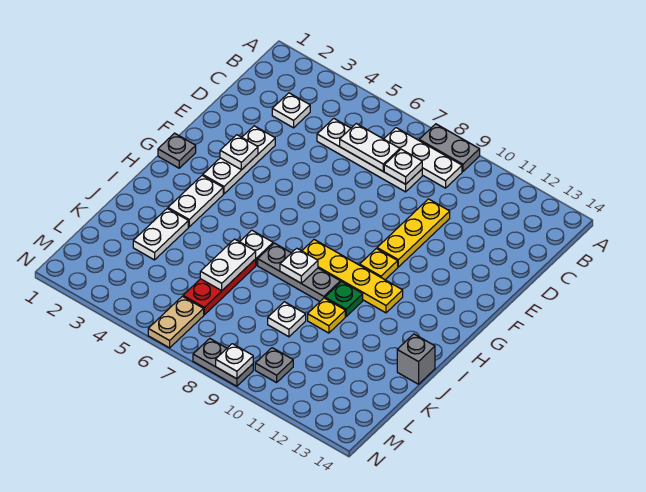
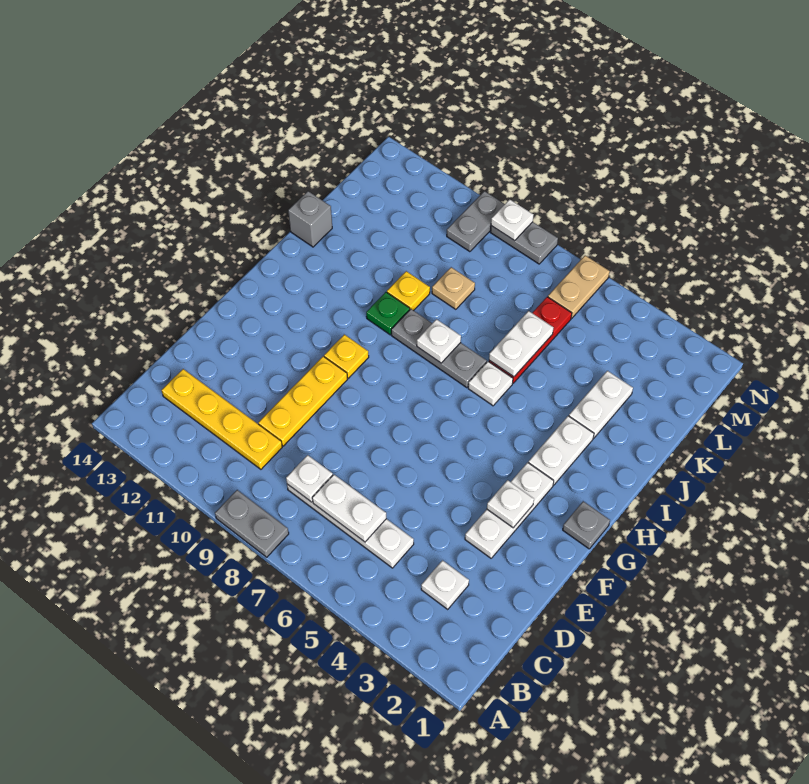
white plate B7:B9 level 1 -> none
yellow plate H8:H11 level 1 -> yellow plate C10:C13 level 1
white plate K9 level 1 -> tan plate K9 level 1
grey plate M10 level 1 -> grey plate M10:N10 level 1

